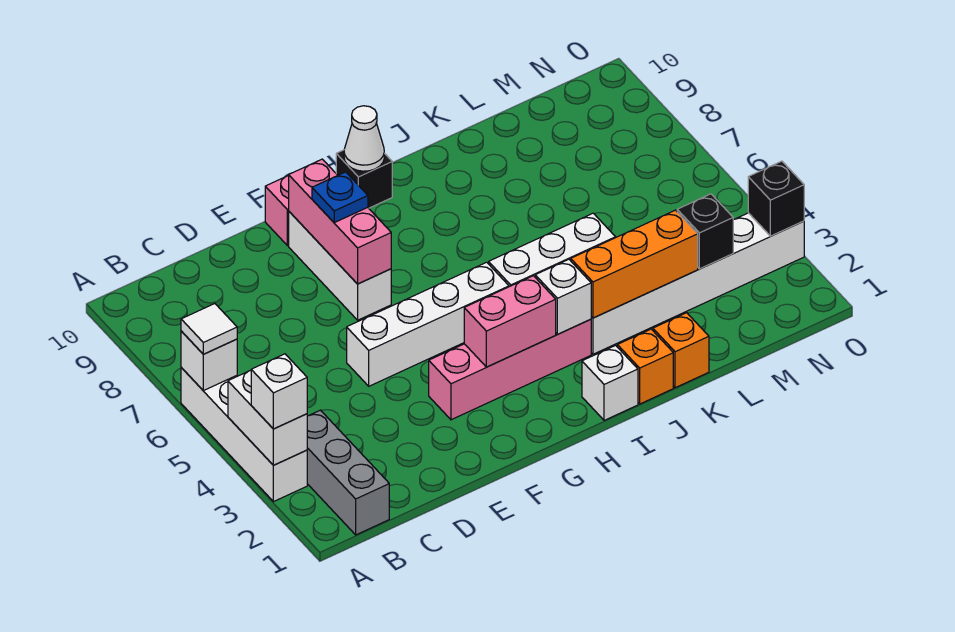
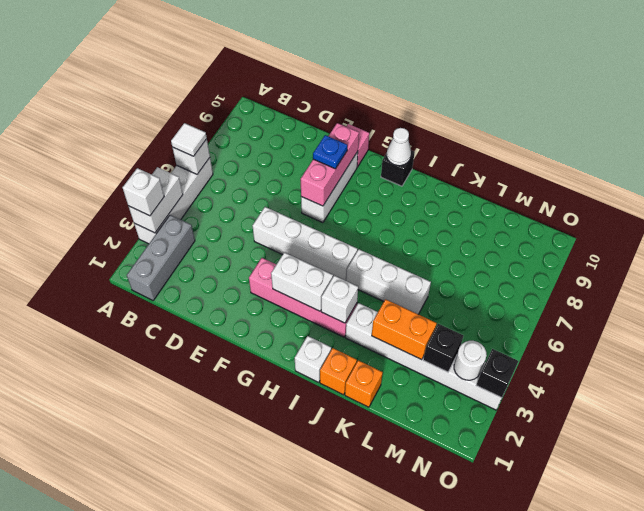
pink brick G3:H3 level 2 -> white brick G3:H3 level 2
orange brick J3:L3 level 2 -> orange brick K3:L3 level 2
none -> white round brick N3 level 2

